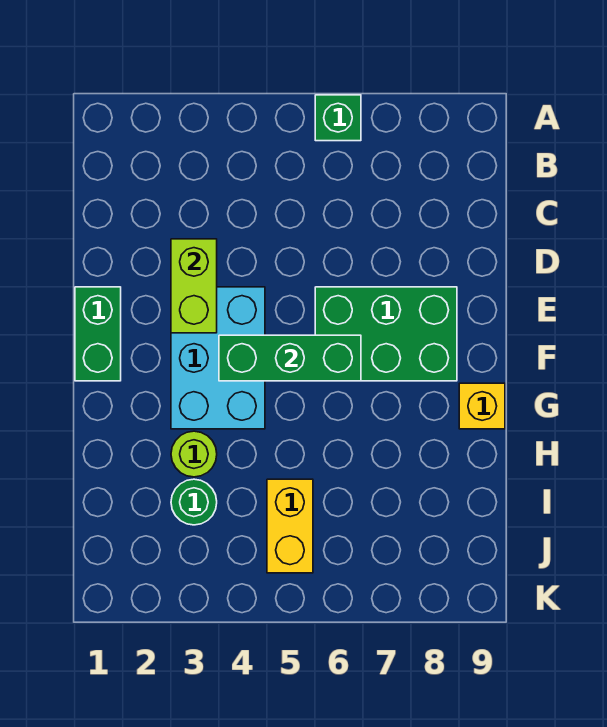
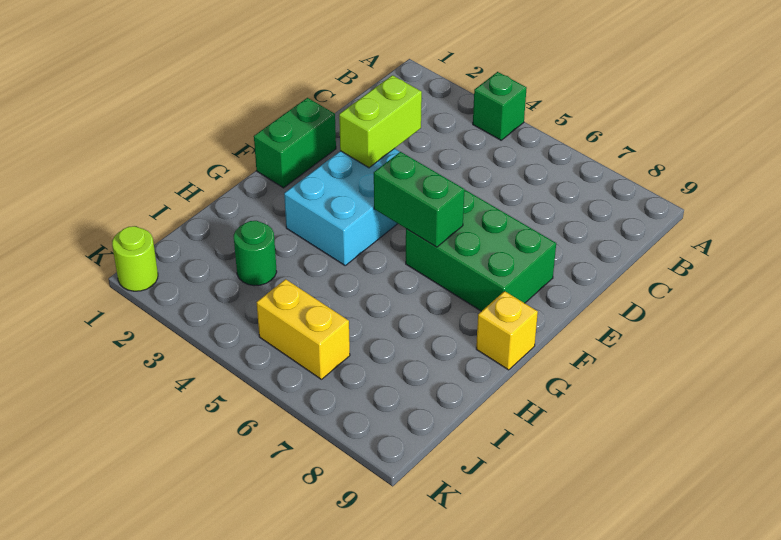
green brick A6 level 1 -> green brick A4 level 1
green brick F4:F6 level 2 -> green brick F5:F6 level 2
lime round brick H3 level 1 -> lime round brick K1 level 1
yellow brick I5:J5 level 1 -> yellow brick J5:J6 level 1

